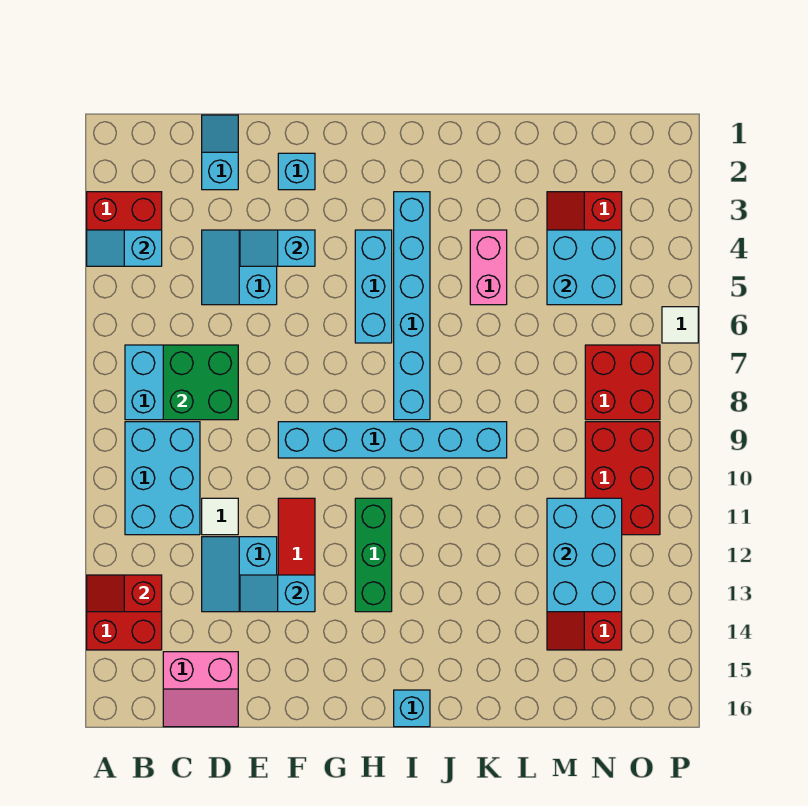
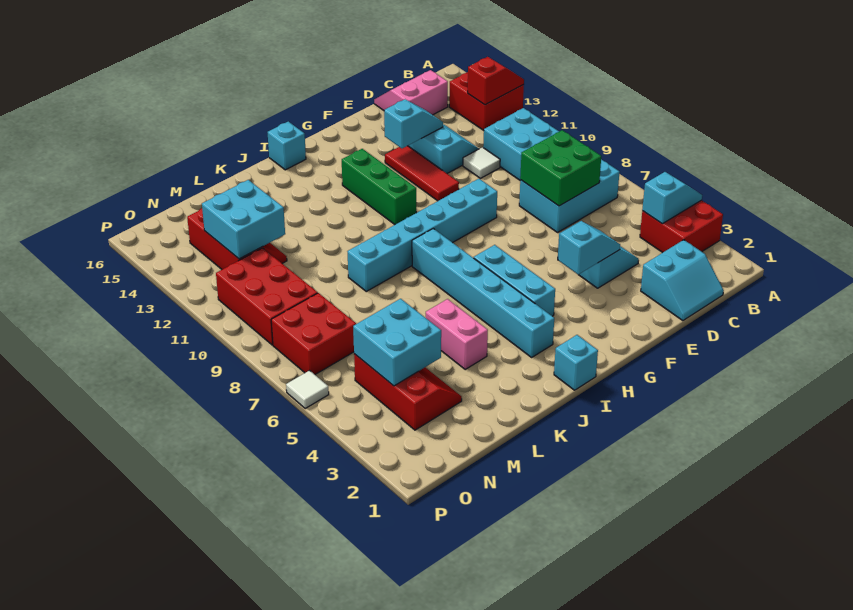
cyan slope D1:D2 level 1 top 2 -> cyan slope C1:D2 level 1 top 2
cyan brick F2 level 1 -> cyan brick I1 level 1
cyan brick M11:N13 level 2 -> cyan brick M12:N13 level 2

